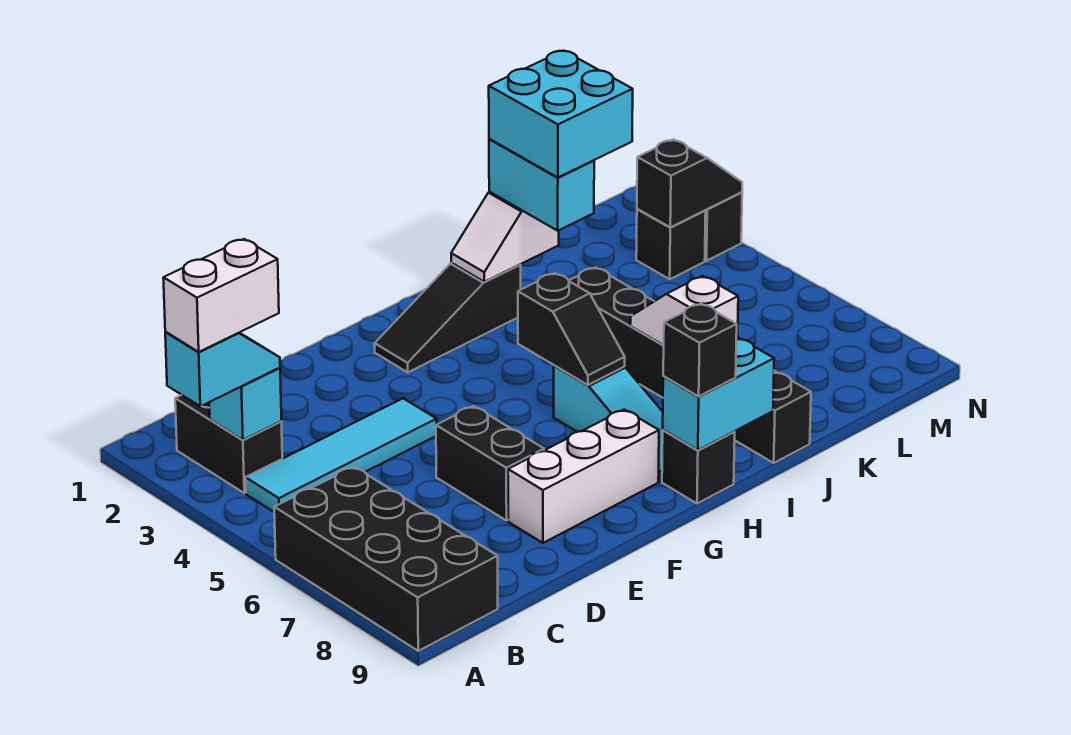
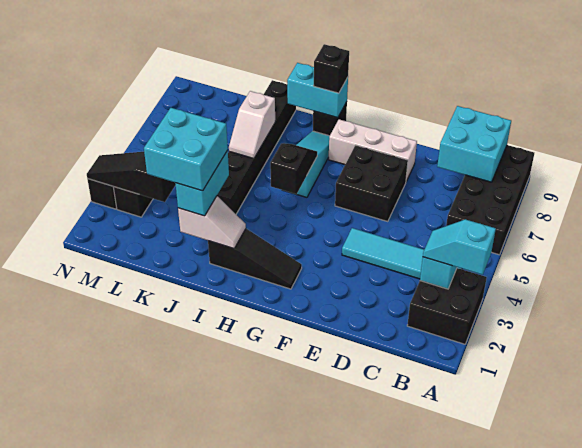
white brick A3:B3 level 4 -> none
black brick B2:B3 level 1 -> black brick A2:B3 level 1
none -> cyan brick B8:C9 level 2
black brick E6:E7 level 1 -> black brick E6:F7 level 1
black slope M3:N3 level 2 top M -> black slope L3:N3 level 2 top L

